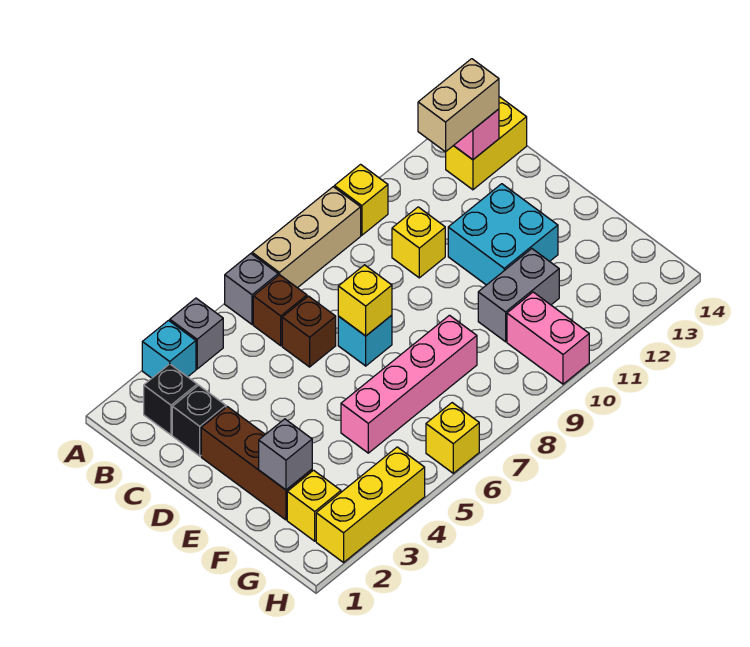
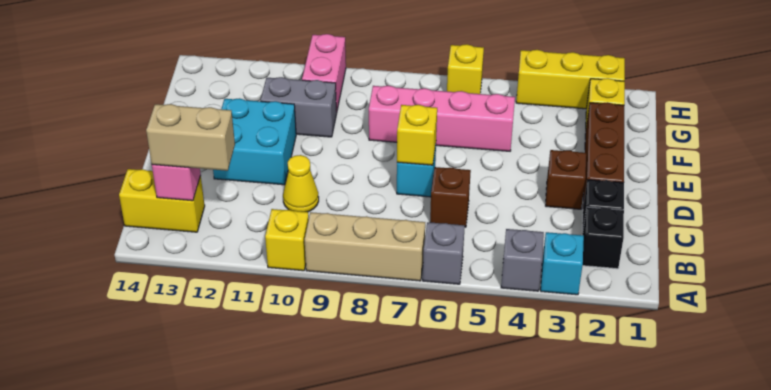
brown brick B6 level 1 -> brown brick D3 level 1
yellow brick C10 level 1 -> yellow cone C10 level 1
grey brick F2 level 2 -> none

